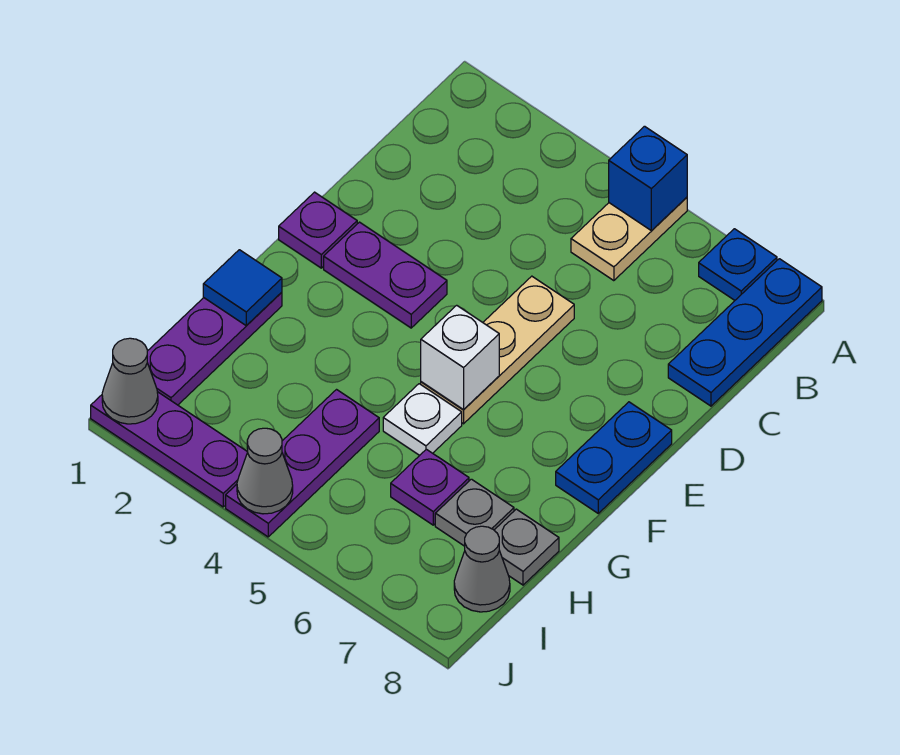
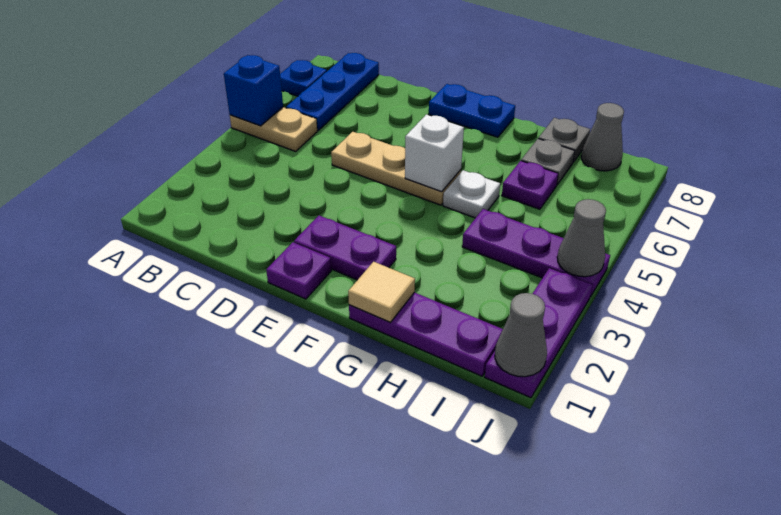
blue plate A8:C8 level 1 -> blue plate B6:B8 level 1
purple plate E2:E3 level 1 -> purple plate E2:F2 level 1
blue tile G1 level 2 -> tan tile G1 level 2

